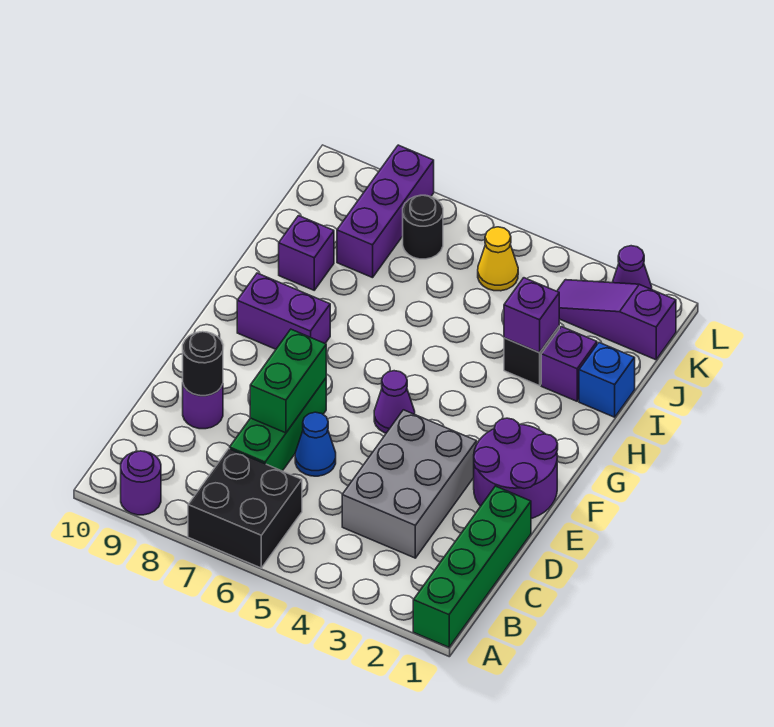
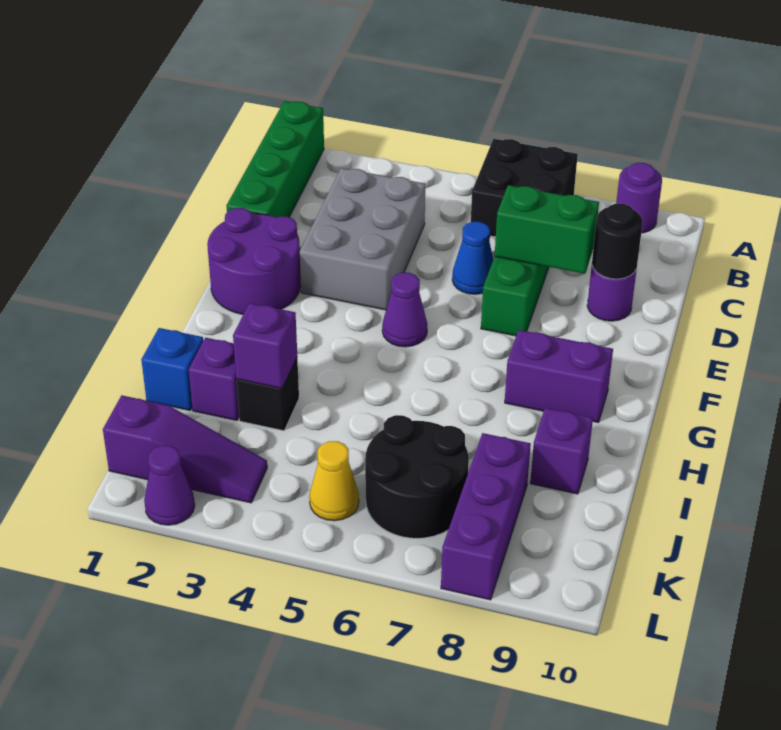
green brick D7:E7 level 2 -> green brick D7:D8 level 2
black round brick K7 level 1 -> black round brick J6:K7 level 1

